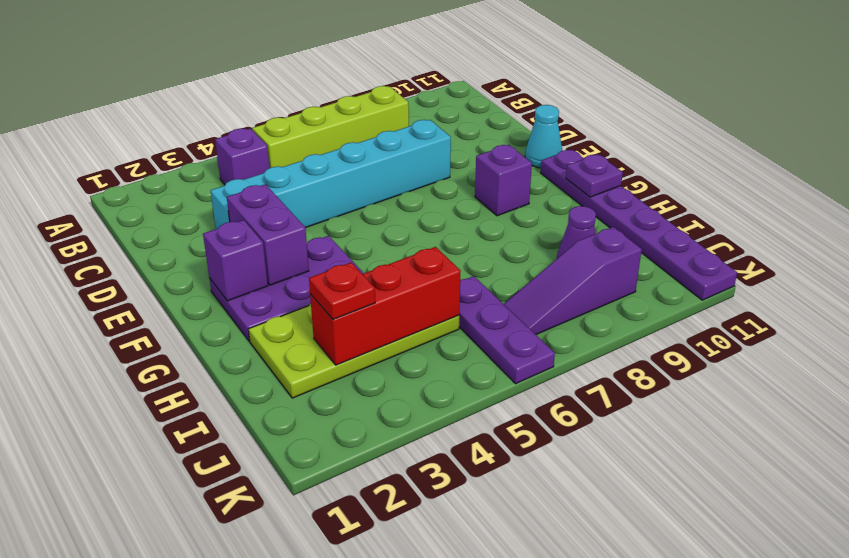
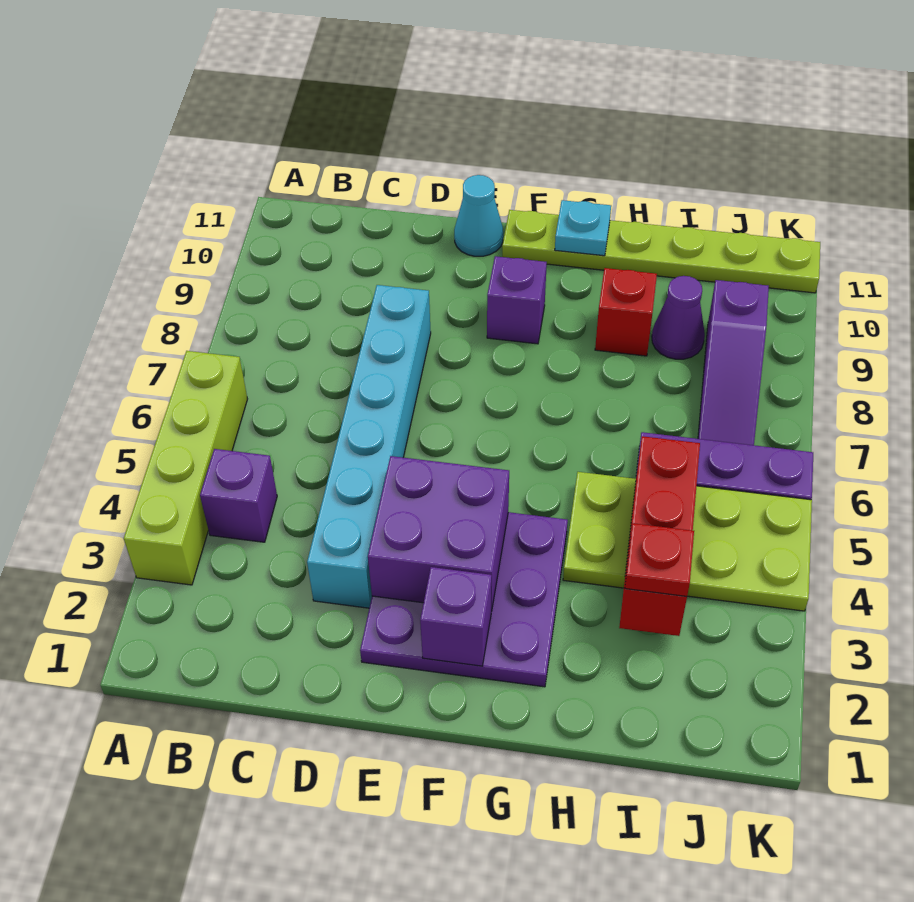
lime brick B5:B8 level 1 -> lime brick A3:A6 level 1
purple brick E3:F3 level 2 -> purple brick E3:F4 level 2
purple plate F2:G4 level 1 -> purple plate E2:G4 level 1
purple plate F11:K11 level 1 -> lime plate F11:K11 level 1
purple plate G11 level 2 -> cyan plate G11 level 2
lime plate H2:I5 level 1 -> lime plate H4:K5 level 1
none -> red brick H9 level 1

